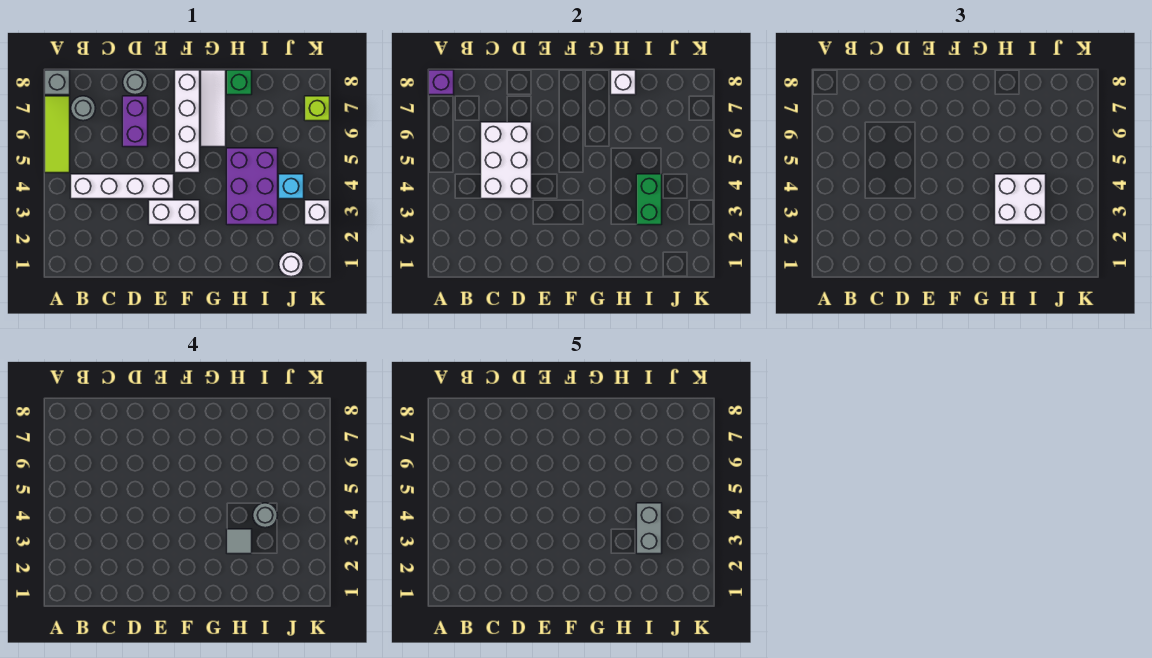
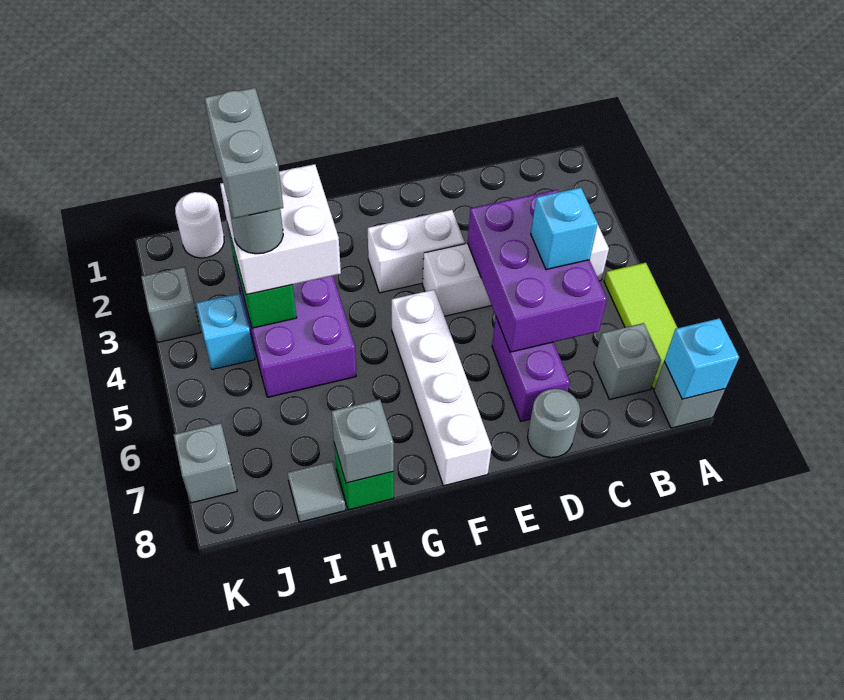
purple brick A8 level 2 -> cyan brick A8 level 2
grey round brick B7 level 1 -> grey brick B7 level 1
white brick C4:D6 level 2 -> purple brick C4:D6 level 2
none -> cyan brick C5 level 3
white tile G6:G8 level 1 -> none
grey tile H3 level 4 -> grey tile I8 level 1
white brick H8 level 2 -> grey brick H8 level 2
white brick K3 level 1 -> grey brick K3 level 1
lime brick K7 level 1 -> grey brick K7 level 1

